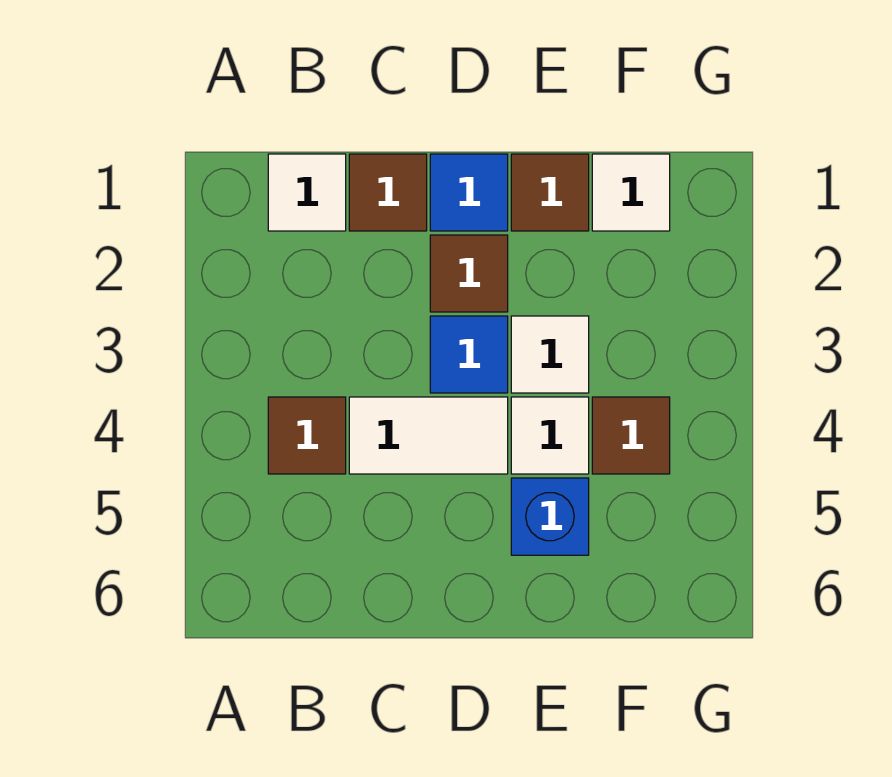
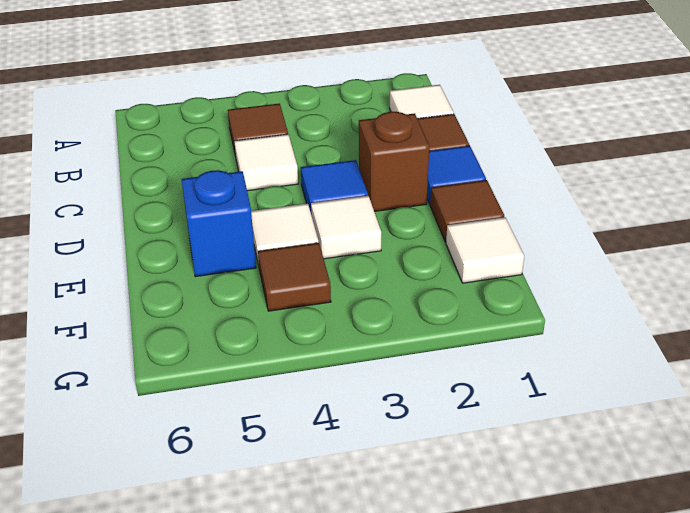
white tile C4:D4 level 1 -> white tile C4 level 1
brown tile D2 level 1 -> brown brick D2 level 1

